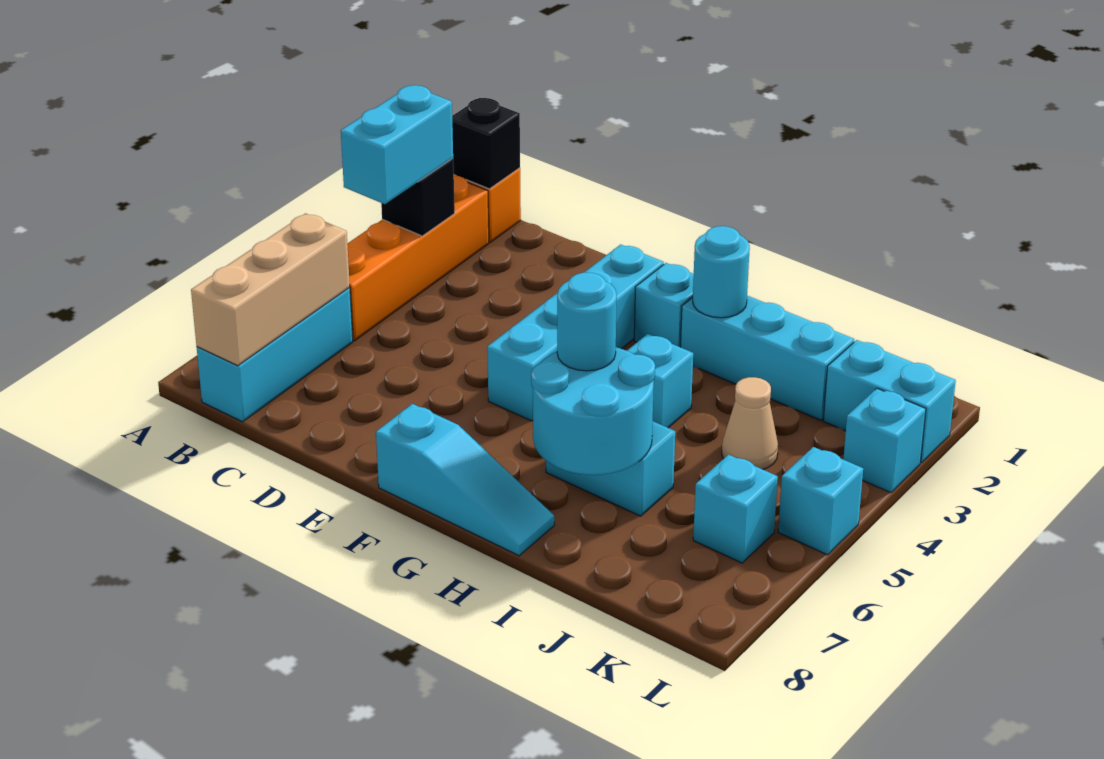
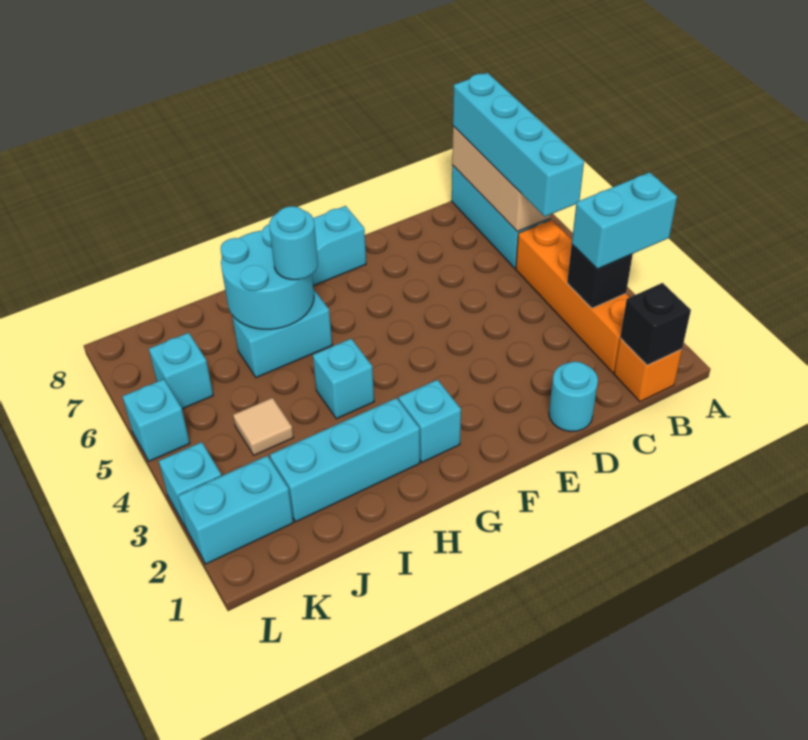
cyan brick B3:B4 level 3 -> cyan brick A3:B3 level 3
cyan brick F2:F5 level 1 -> cyan brick B5:B8 level 3
cyan round brick H2 level 2 -> cyan round brick D1 level 1
tan cone J4 level 1 -> tan tile J4 level 1

